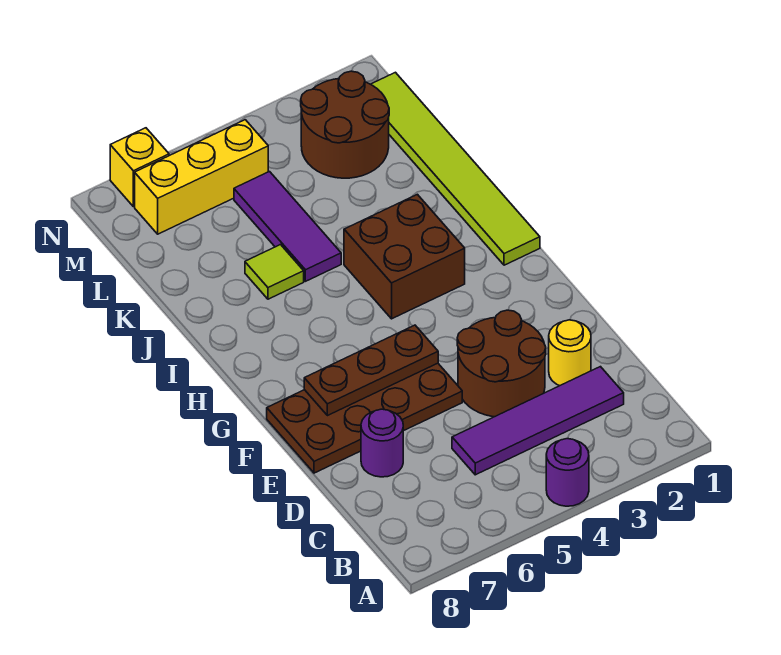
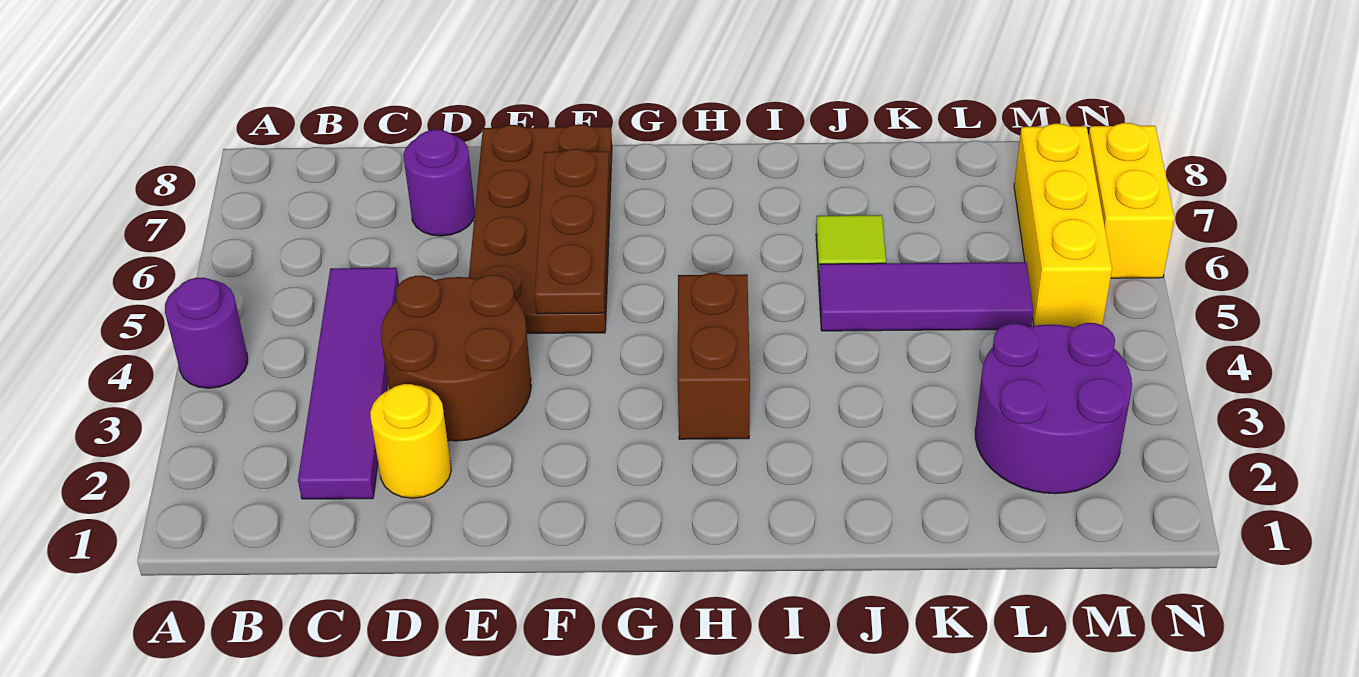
lime tile H1:M1 level 1 -> none
brown brick H3:I4 level 1 -> brown brick H3:H4 level 1
brown round brick L2:M3 level 1 -> purple round brick L2:M3 level 1
yellow brick N7 level 1 -> yellow brick N6:N7 level 1

